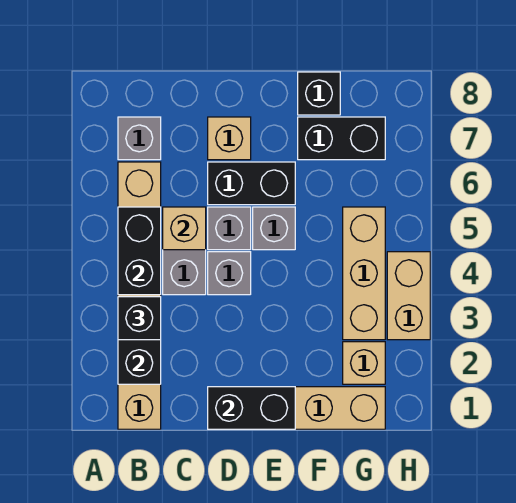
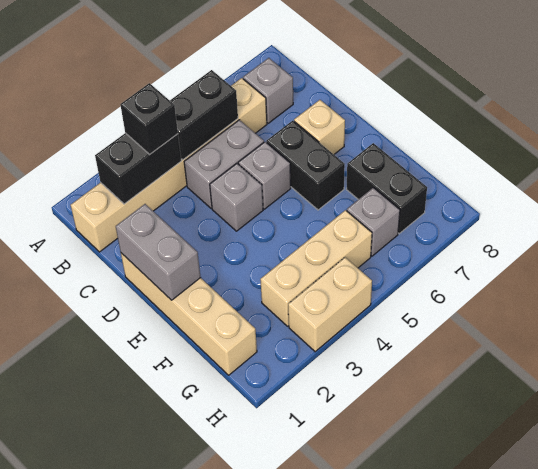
tan brick C5 level 2 -> none
black brick D1:E1 level 2 -> grey brick D1:E1 level 2
grey brick E5 level 1 -> grey brick G6 level 1
black brick F8 level 1 -> none
tan brick G2 level 1 -> none

